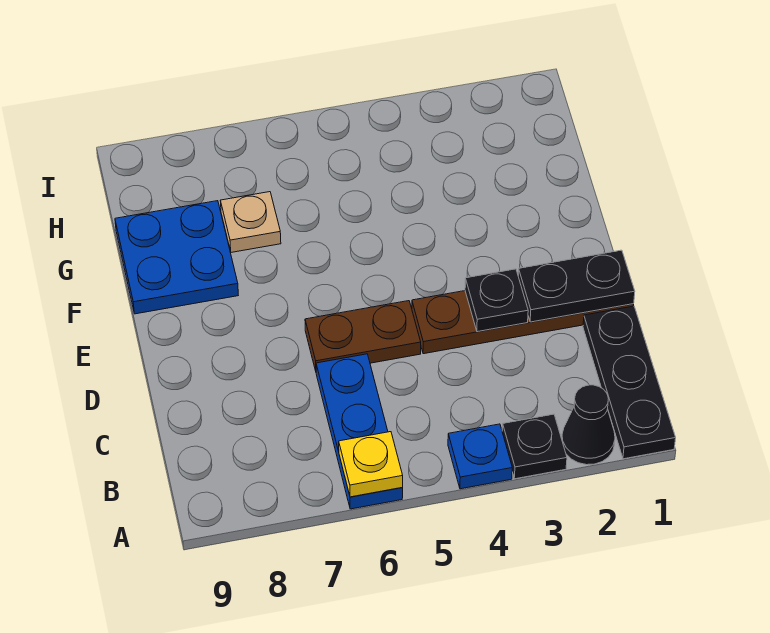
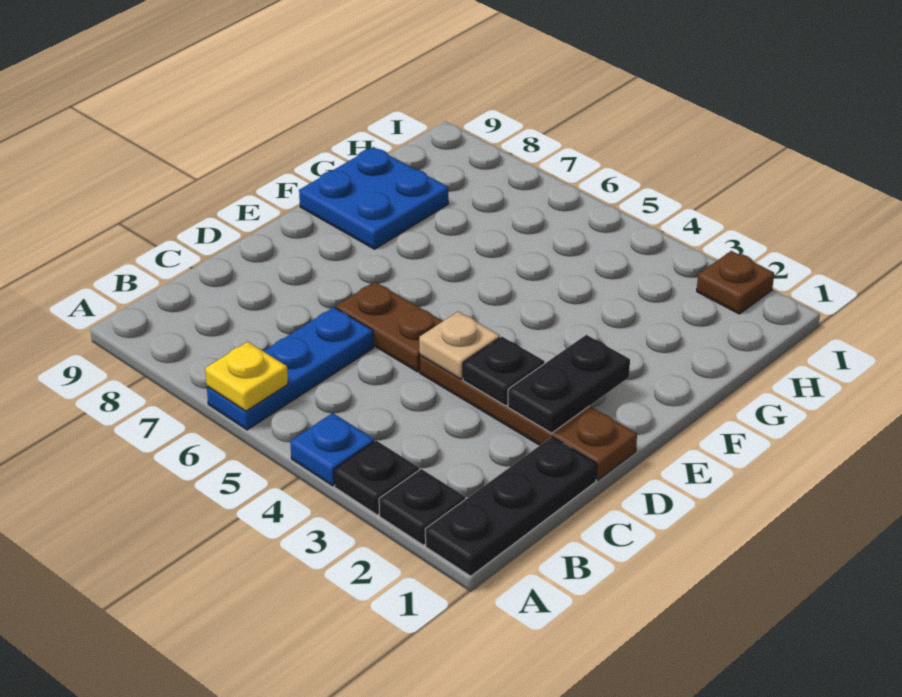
black cone A2 level 1 -> black plate A2 level 1
black plate D1:D2 level 2 -> black plate D2:E2 level 2
tan plate G7 level 1 -> tan plate D4 level 2
none -> brown plate I2 level 1

